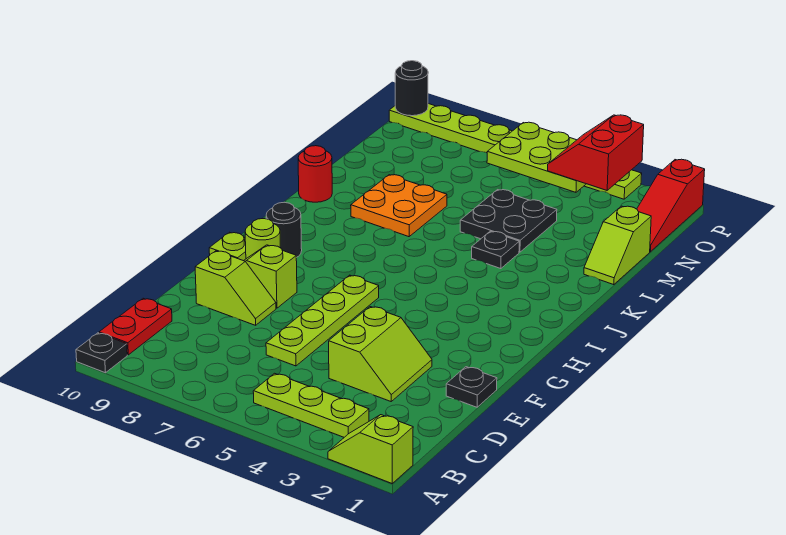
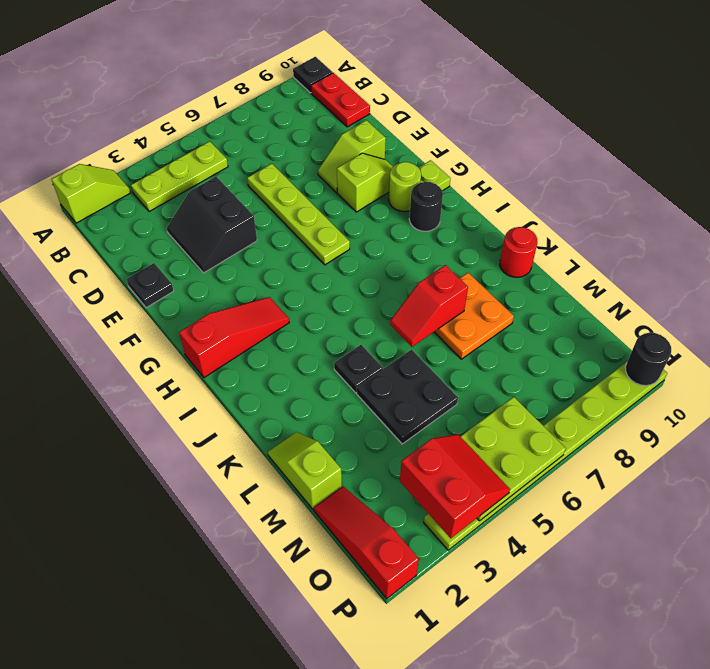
lime slope D3:E4 level 1 top 4 -> black slope D3:E4 level 1 top 4
none -> red slope H1:H3 level 1 top 1
none -> red slope K6:K7 level 2 top 7

